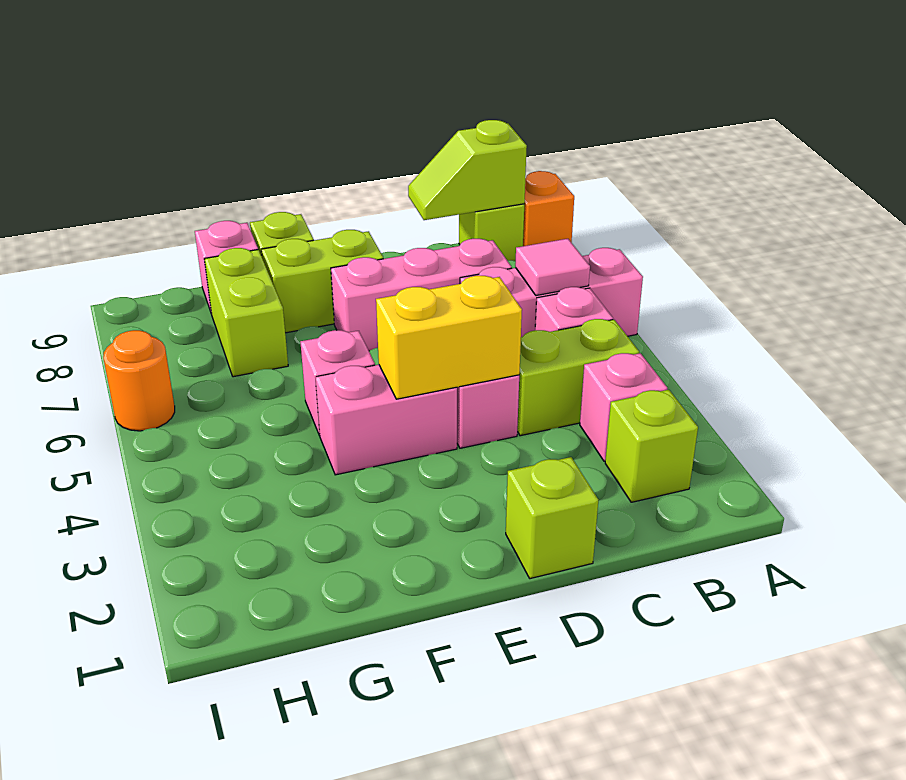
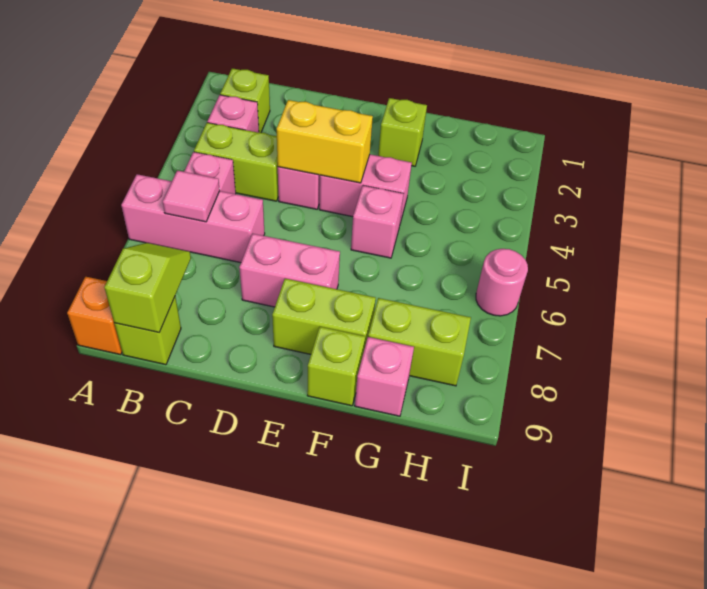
lime slope B9:C9 level 2 top B -> lime slope B8:B9 level 2 top 9
pink brick C7:E7 level 1 -> pink brick D7:E7 level 1
lime brick D1 level 1 -> lime brick F2 level 1
lime brick G7:G8 level 1 -> lime brick G8:H8 level 1
orange round brick I6 level 1 -> pink round brick I6 level 1

